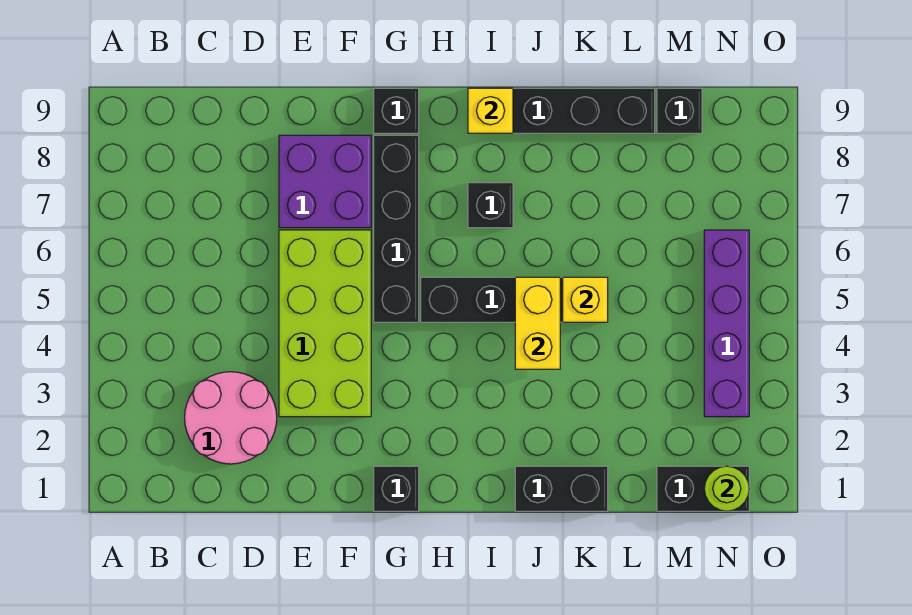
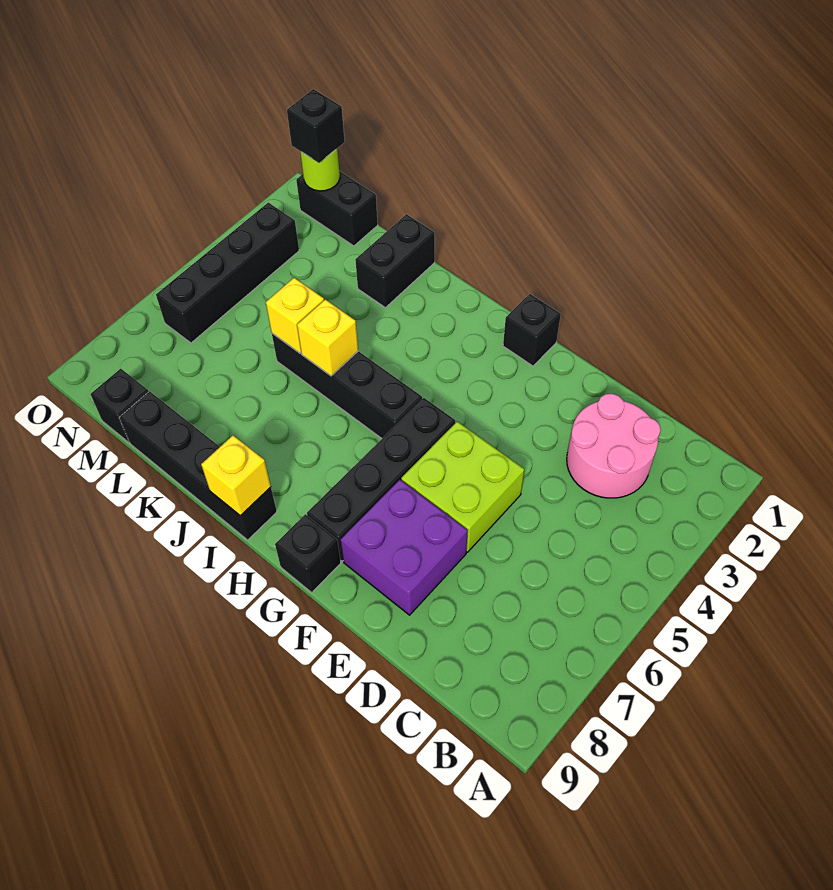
lime brick E3:F6 level 1 -> lime brick E5:F6 level 1
black brick I7 level 1 -> black brick N1 level 3
black brick J1:K1 level 1 -> black brick K1:K2 level 1
yellow brick J4:J5 level 2 -> yellow brick J5 level 2
purple brick N3:N6 level 1 -> black brick N3:N6 level 1

